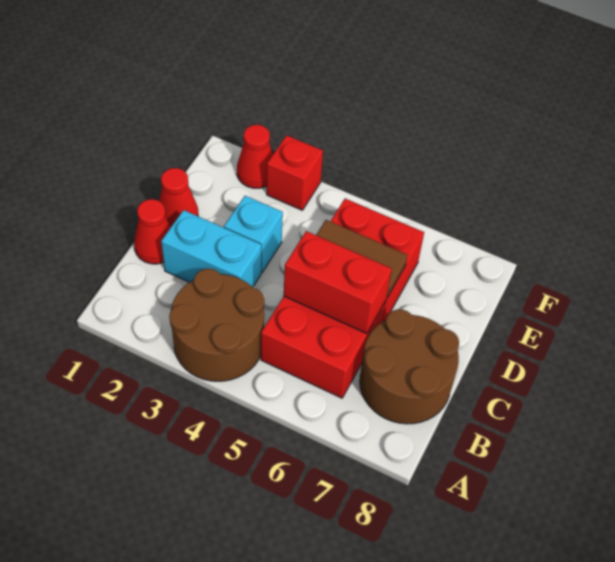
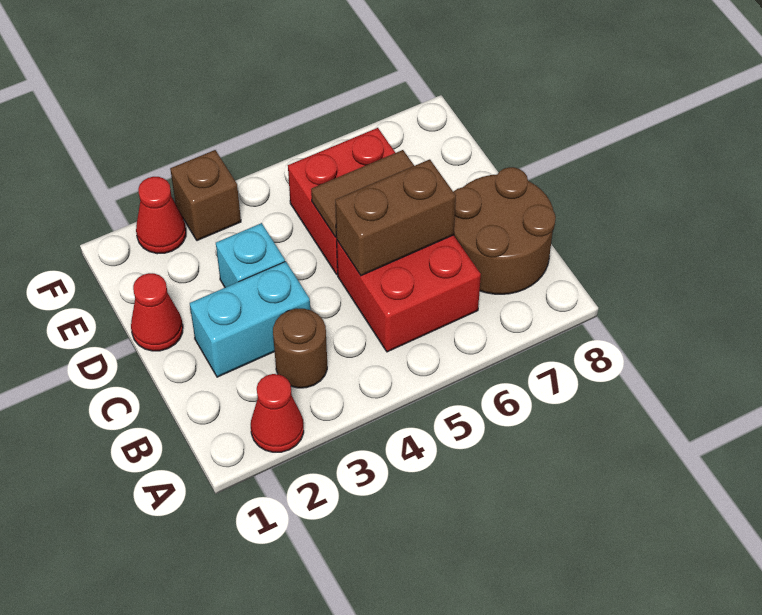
brown round brick A3:B4 level 1 -> brown round brick B3 level 1
red cone C1 level 1 -> red cone A2 level 1
red brick C5:C6 level 2 -> brown brick C5:C6 level 2
red brick F3 level 1 -> brown brick F3 level 1

